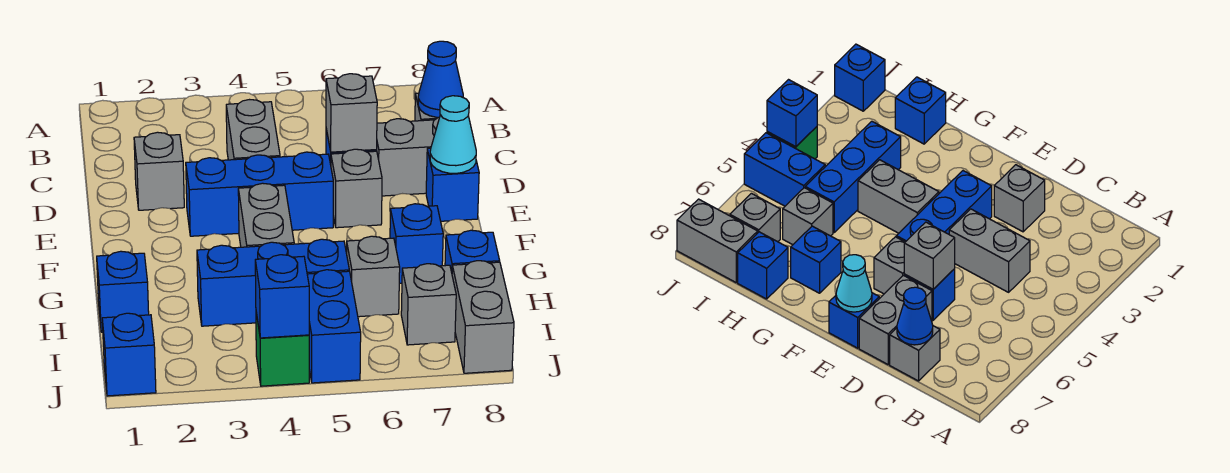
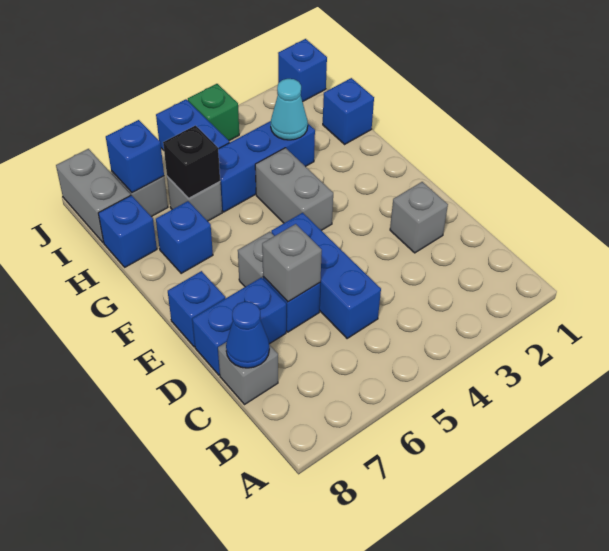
grey brick C4:D4 level 1 -> none
grey brick D7:D8 level 1 -> blue brick D7:D8 level 1
blue brick E3:E5 level 1 -> blue brick C5:E5 level 1
cyan cone E8 level 2 -> cyan cone H3 level 2
none -> black brick H6 level 2
blue brick J4 level 2 -> blue brick I7 level 2

